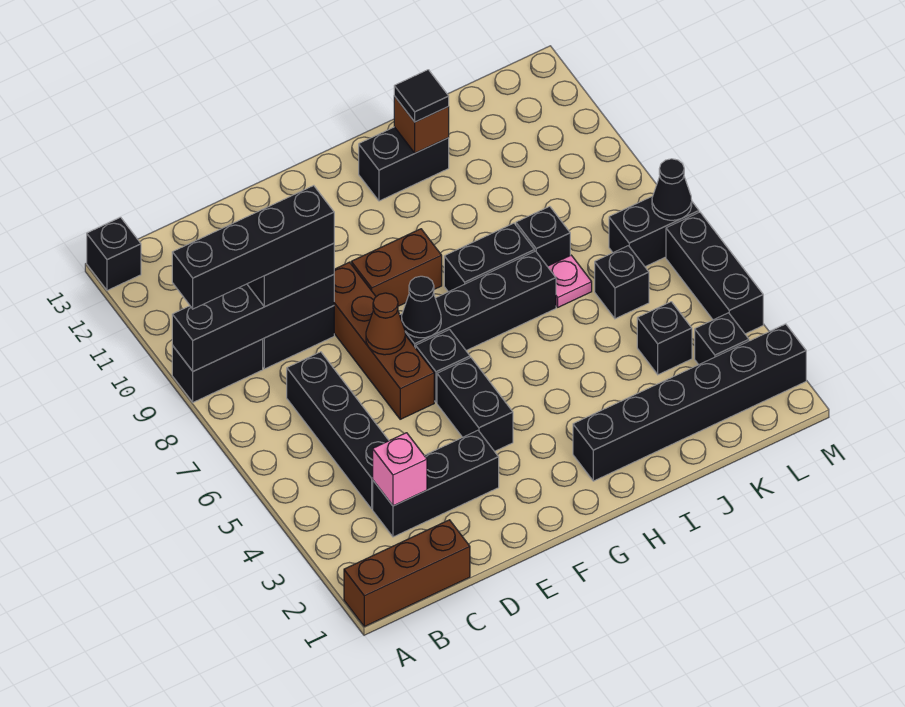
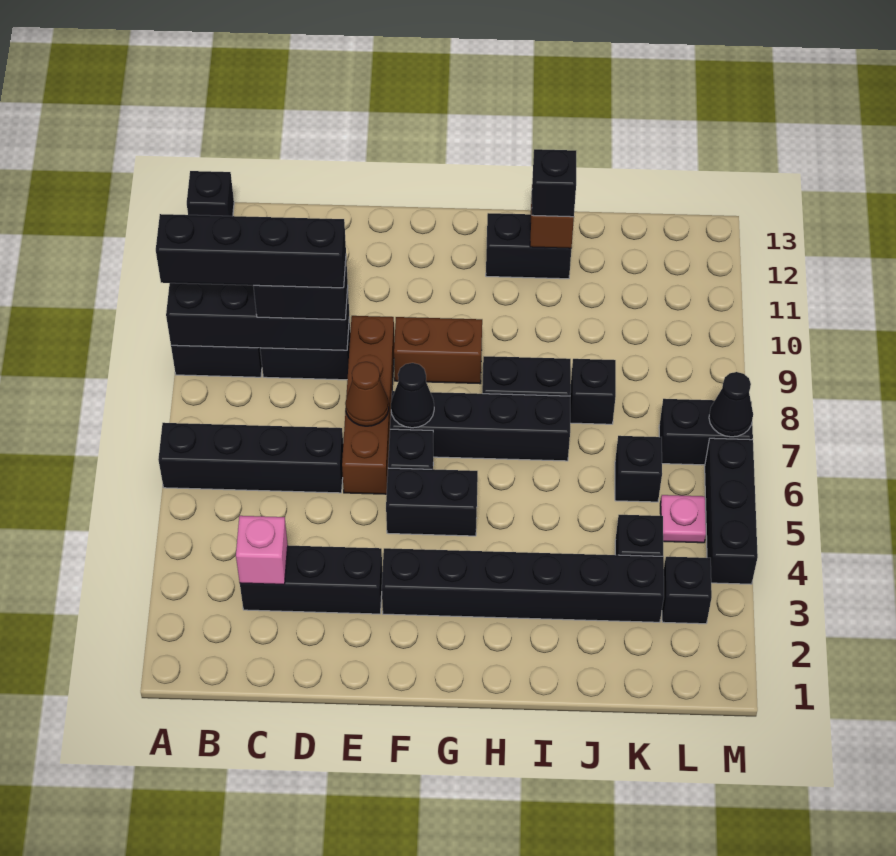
brown brick A1:C1 level 1 -> none
black brick C4:C7 level 1 -> black brick A6:D6 level 1
black brick F4:F5 level 1 -> black brick F5:G5 level 1
black brick H2:M2 level 1 -> black brick F3:K3 level 1
black tile I12 level 3 -> black brick I12 level 3
pink plate J7 level 1 -> pink plate L5 level 1

